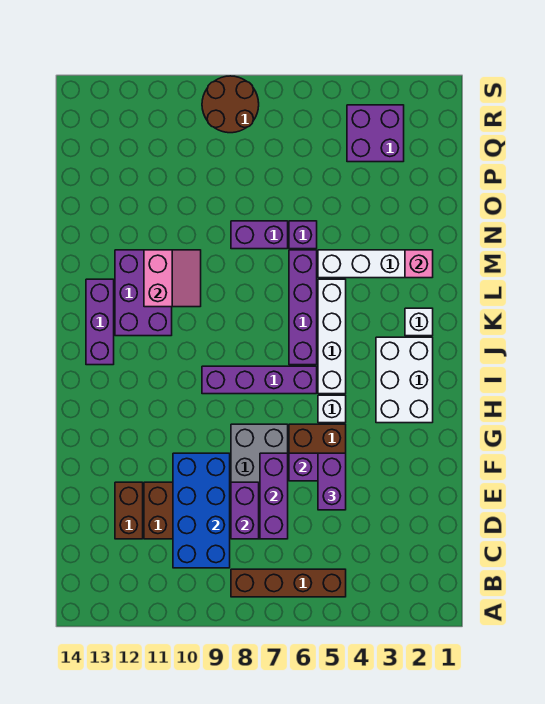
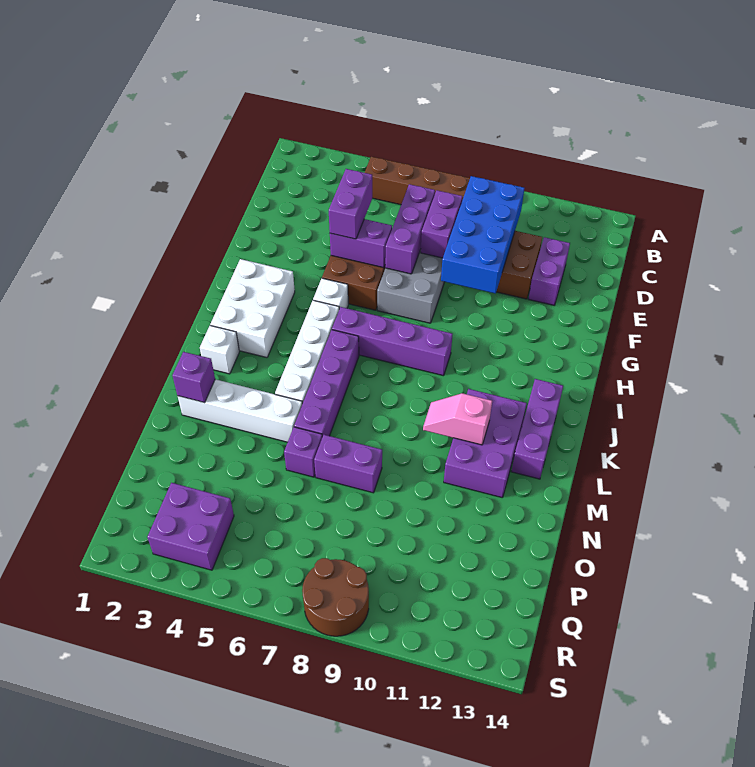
brown brick D12:E12 level 1 -> purple brick D12:E12 level 1
pink slope L10:M11 level 2 top 11 -> pink slope L10:L11 level 2 top 11
pink brick M2 level 2 -> purple brick M2 level 2

